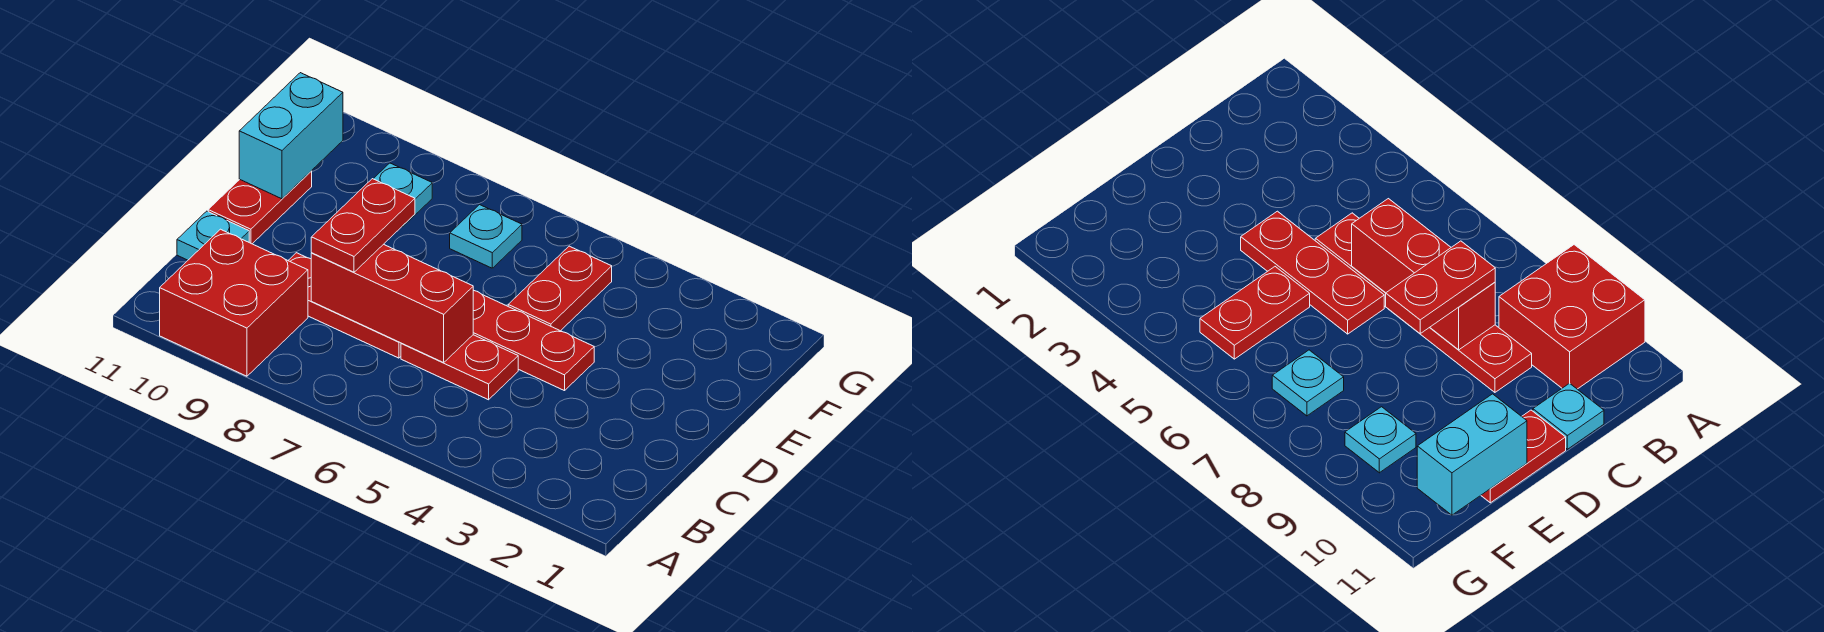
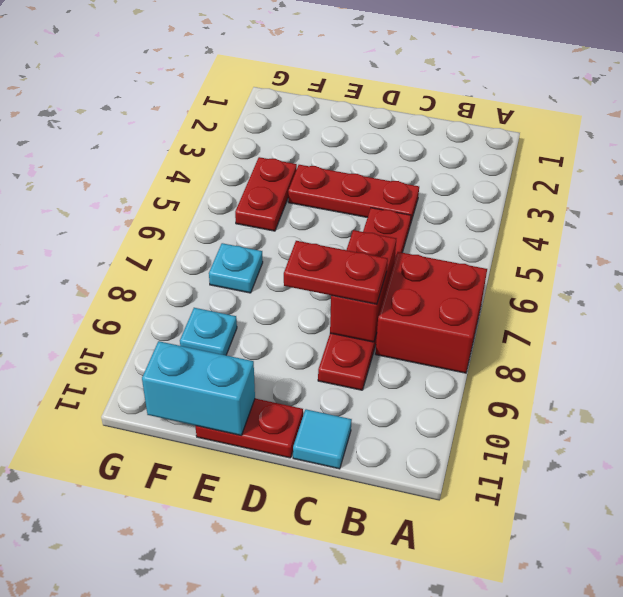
red brick A9:B10 level 1 -> red brick A7:B8 level 1
red brick C6:C8 level 2 -> red brick C7:C8 level 2
cyan plate C11 level 1 -> cyan tile C11 level 1
red plate D4:D6 level 1 -> red plate C4:E4 level 1
red plate E5:F5 level 1 -> red plate F4:F5 level 1

